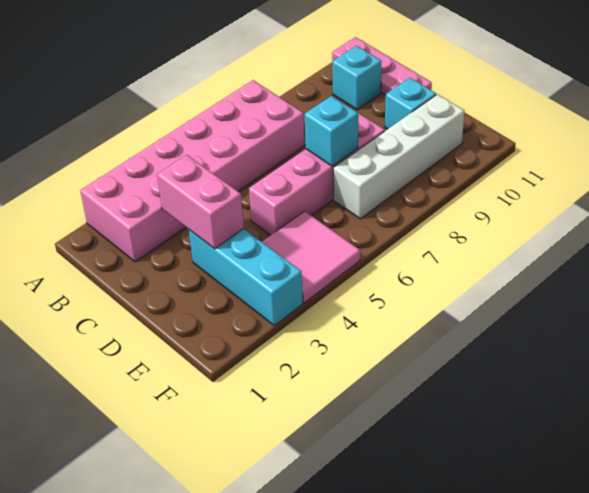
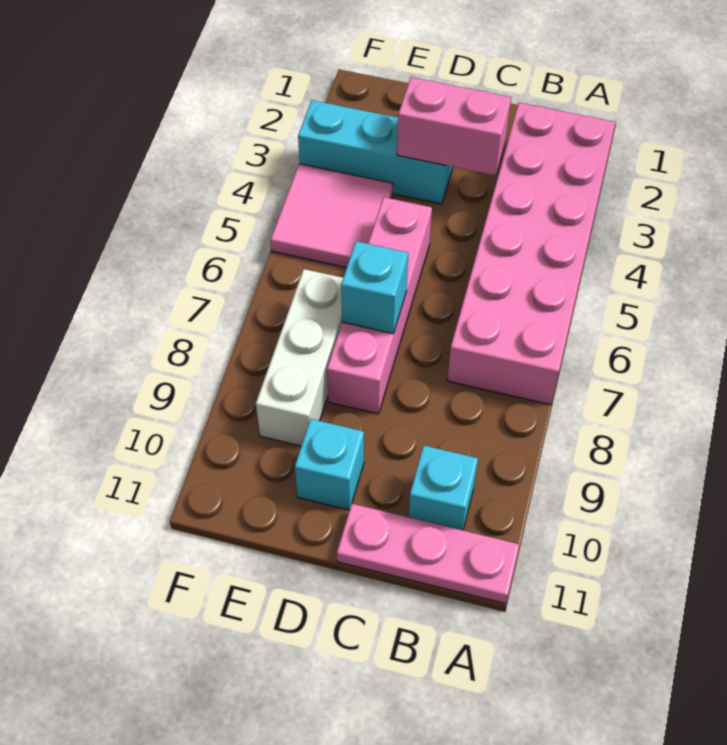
white brick E7:E10 level 1 -> white brick E7:E9 level 1

